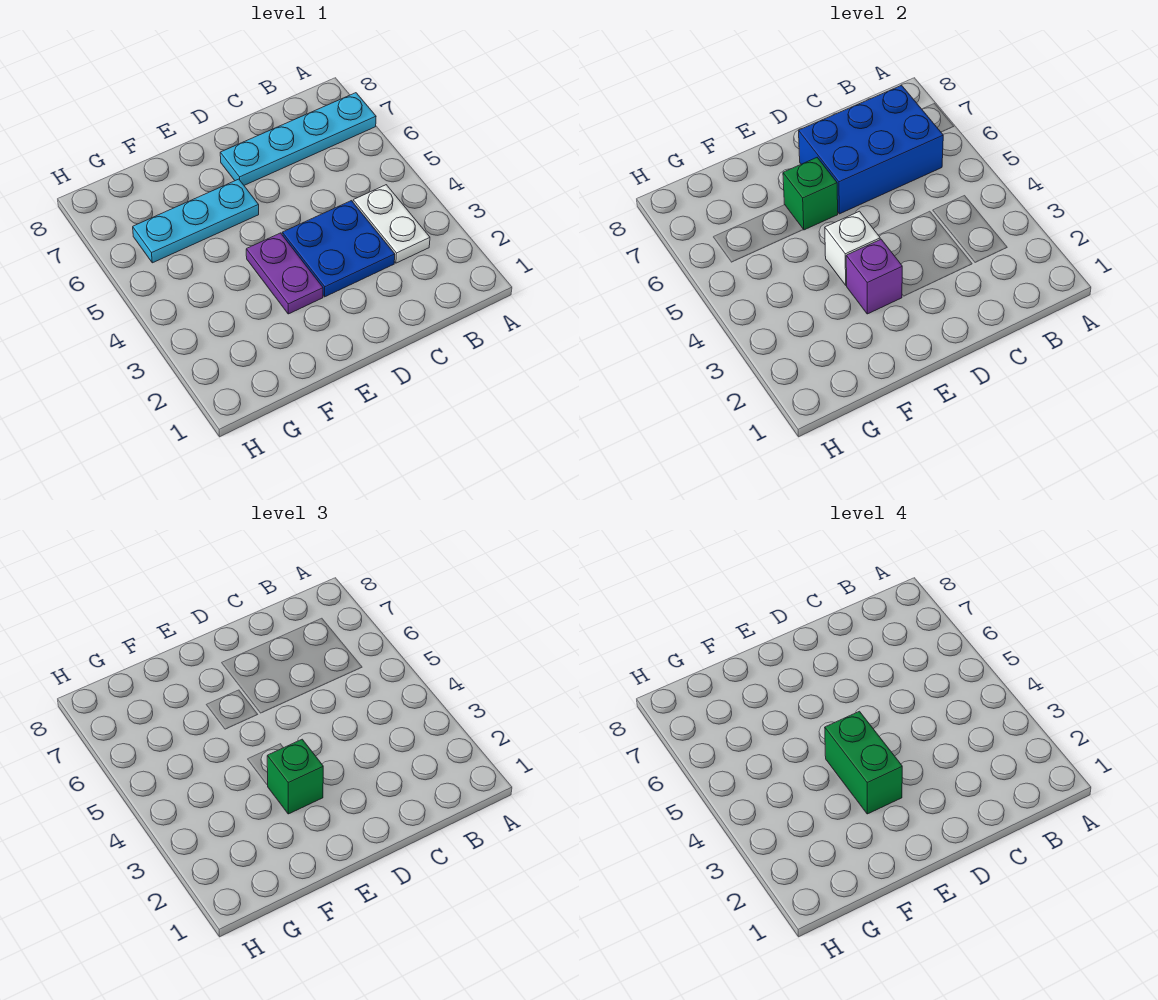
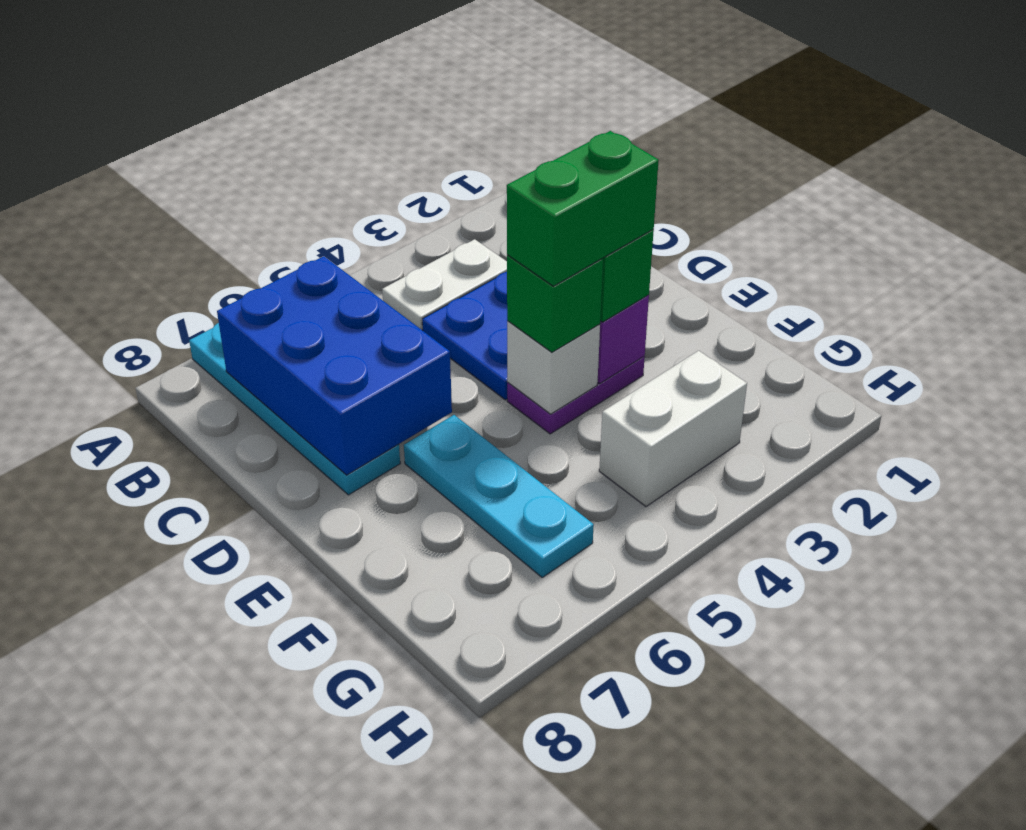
green brick E6 level 2 -> green brick E4 level 3
none -> white brick G3:G4 level 1

